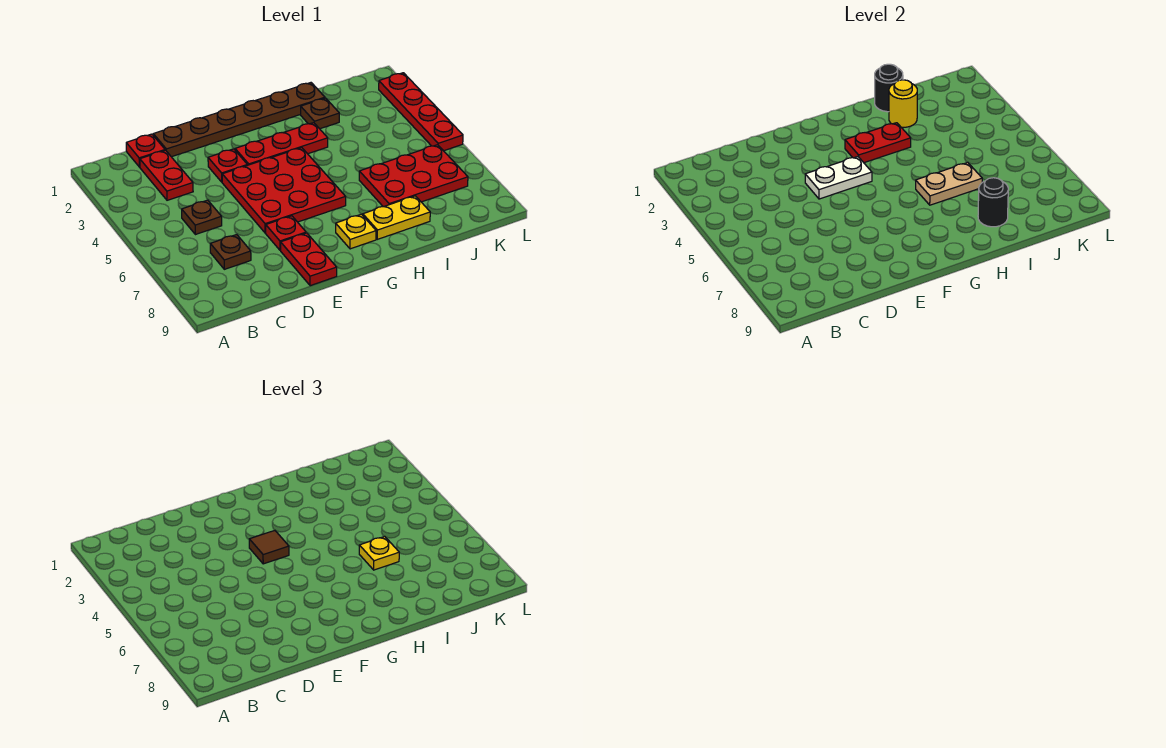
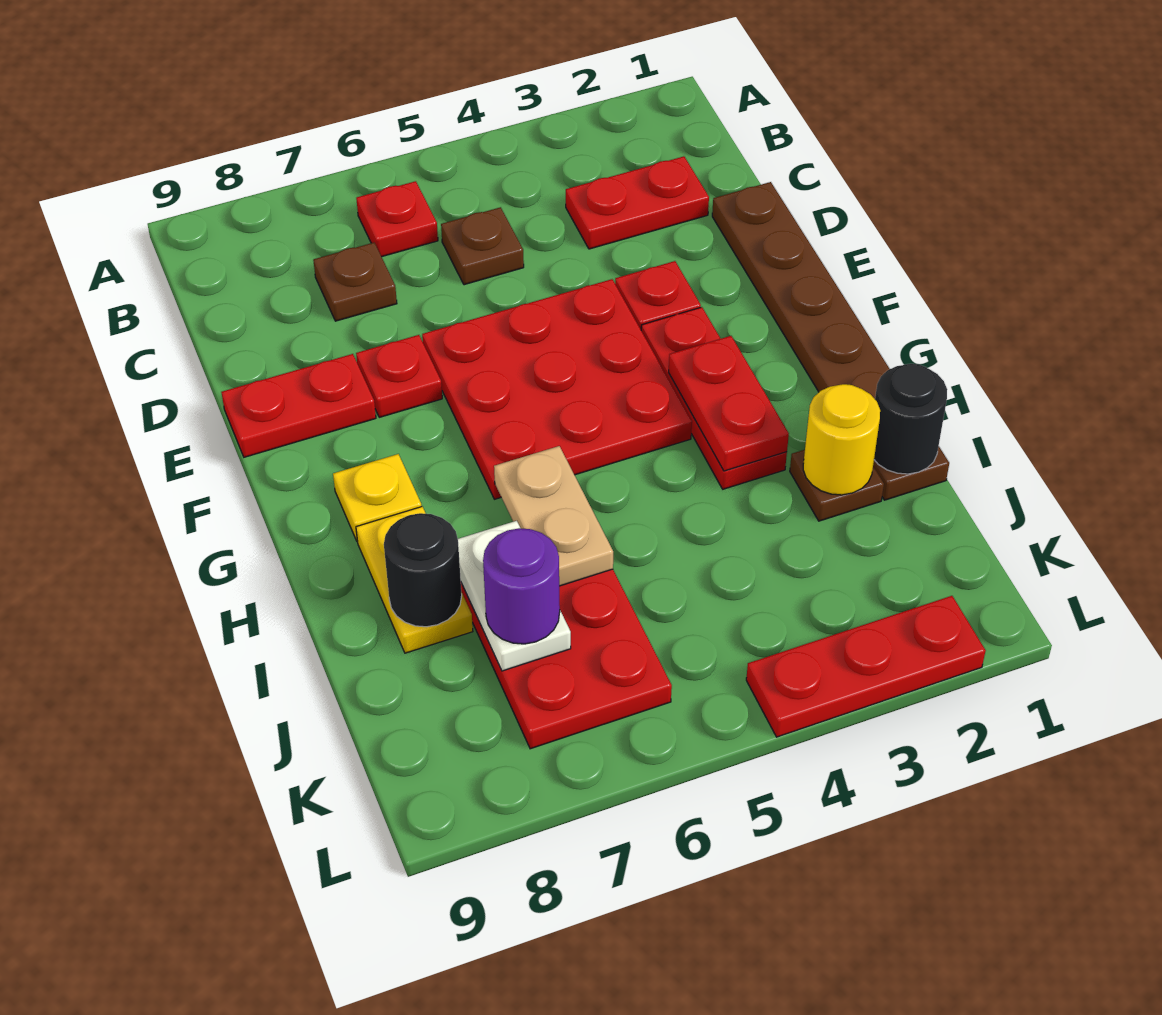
red plate C1 level 1 -> red plate B6 level 1
white plate E4:F4 level 2 -> white plate I7:J7 level 2
brown tile F4 level 3 -> none
yellow plate I6 level 3 -> none
none -> purple round brick J7 level 3
red plate L2:L5 level 1 -> red plate L2:L4 level 1

